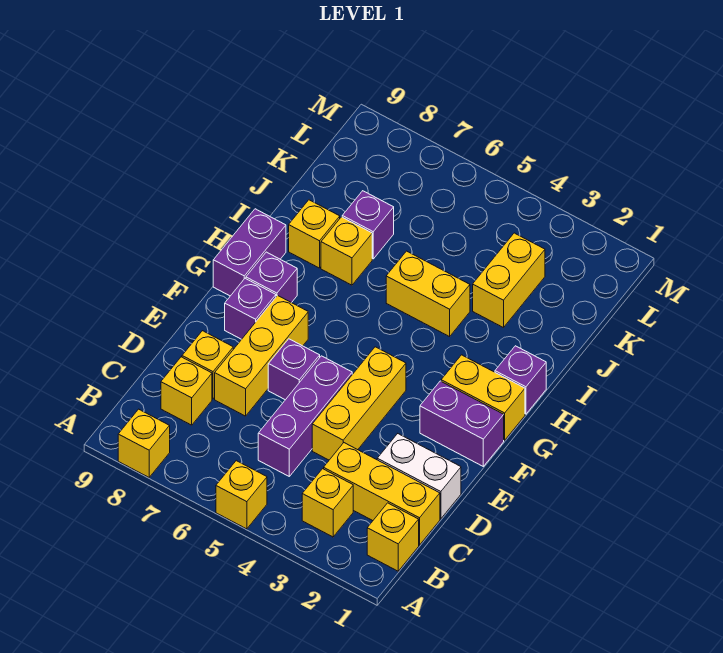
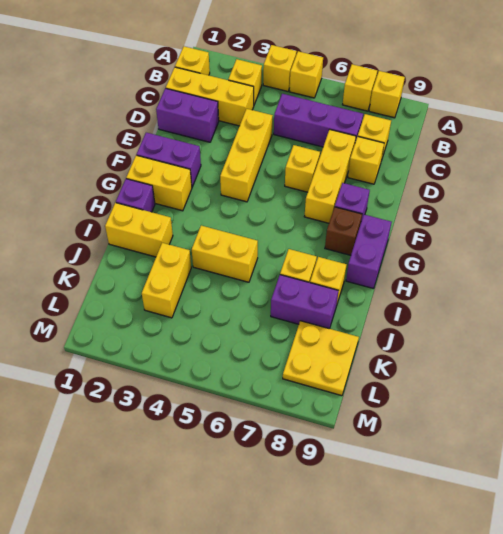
none -> yellow brick A4 level 1
none -> yellow brick A7 level 1
purple brick C5:E5 level 1 -> purple brick C5:C7 level 1
white brick D1:D2 level 1 -> purple brick D1:D2 level 1
purple brick E6 level 1 -> yellow brick E6 level 1
purple brick G8 level 1 -> brown brick G8 level 1
none -> yellow brick I1:I2 level 1
purple brick J7 level 1 -> purple brick J7:J8 level 1
none -> yellow plate K8:L9 level 1

